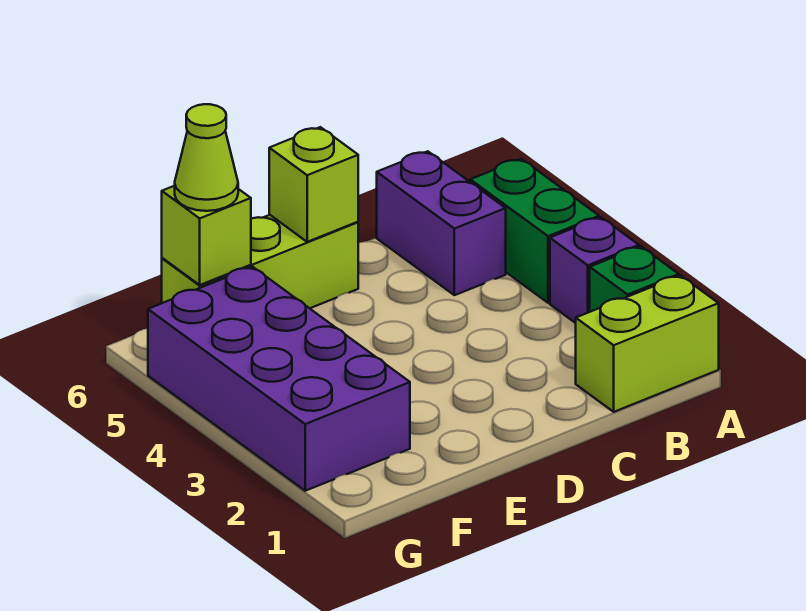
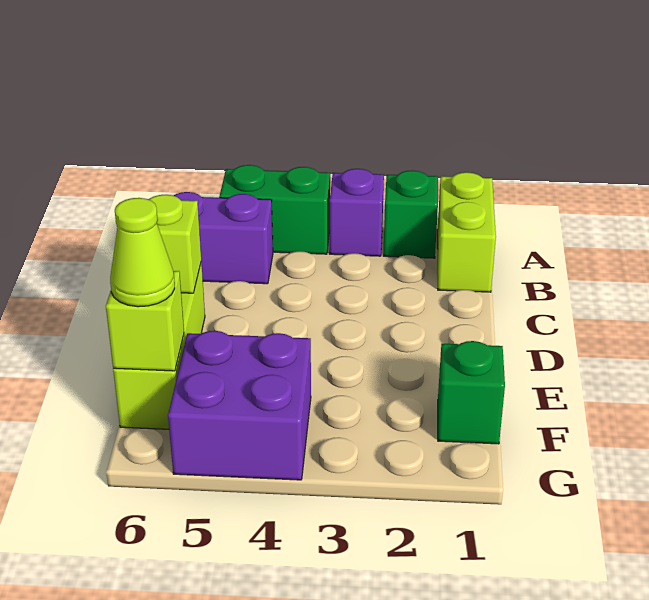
none -> green brick F1 level 1
purple brick F2:G5 level 1 -> purple brick F4:G5 level 1

